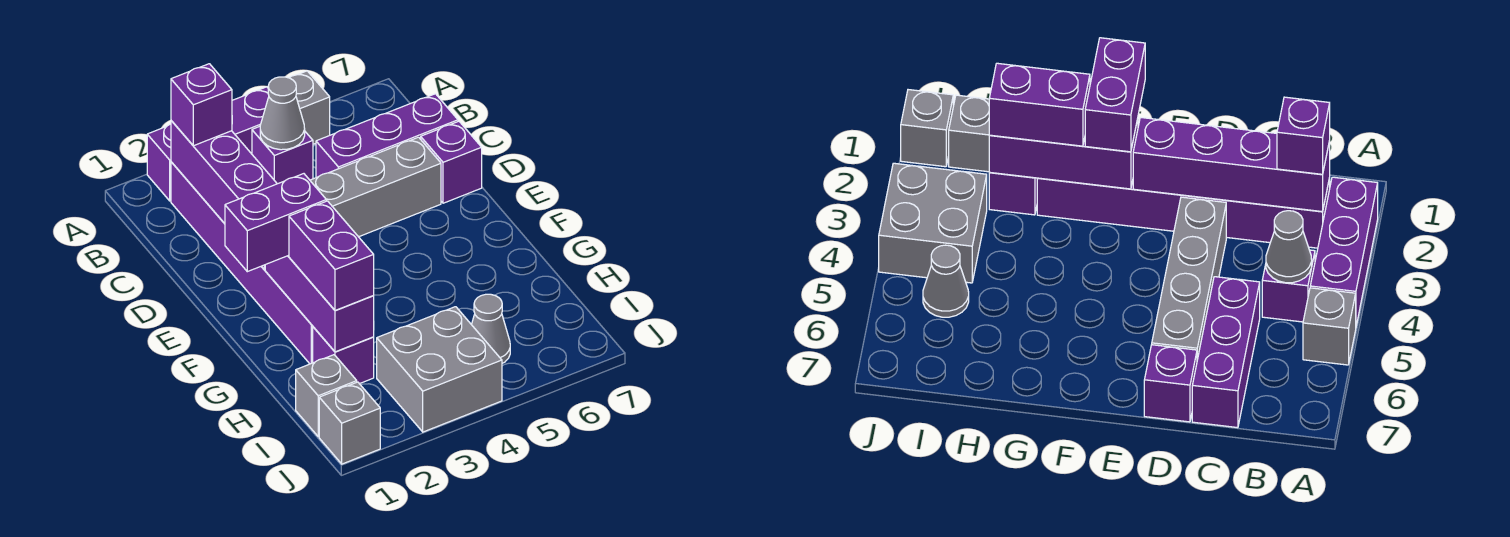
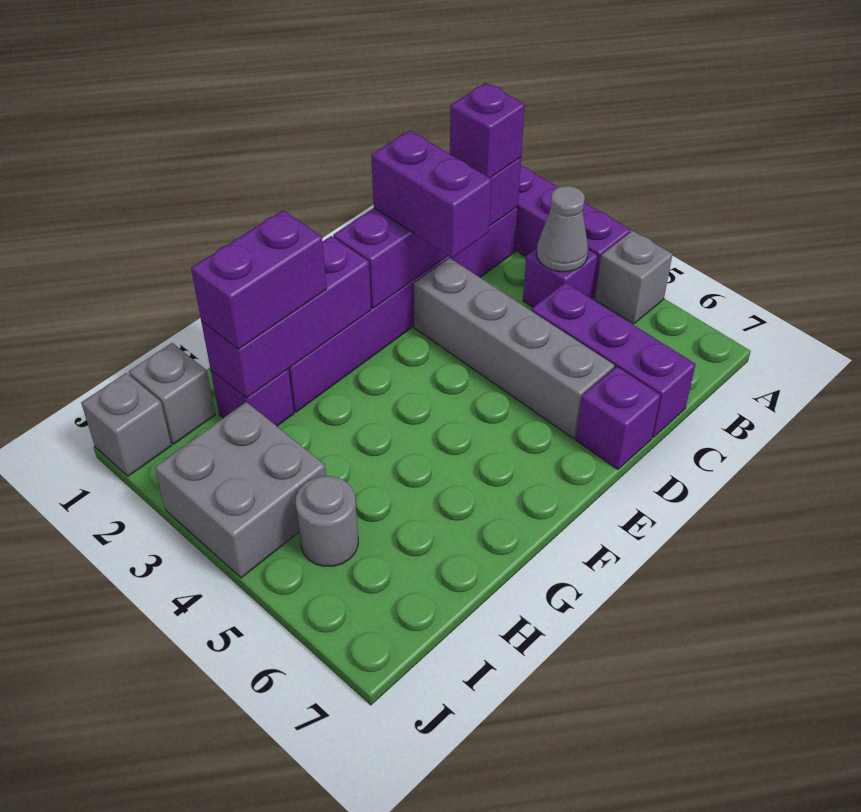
purple brick F1:F2 level 3 -> purple brick D2:D3 level 3
grey cone I5 level 1 -> grey round brick I5 level 1

